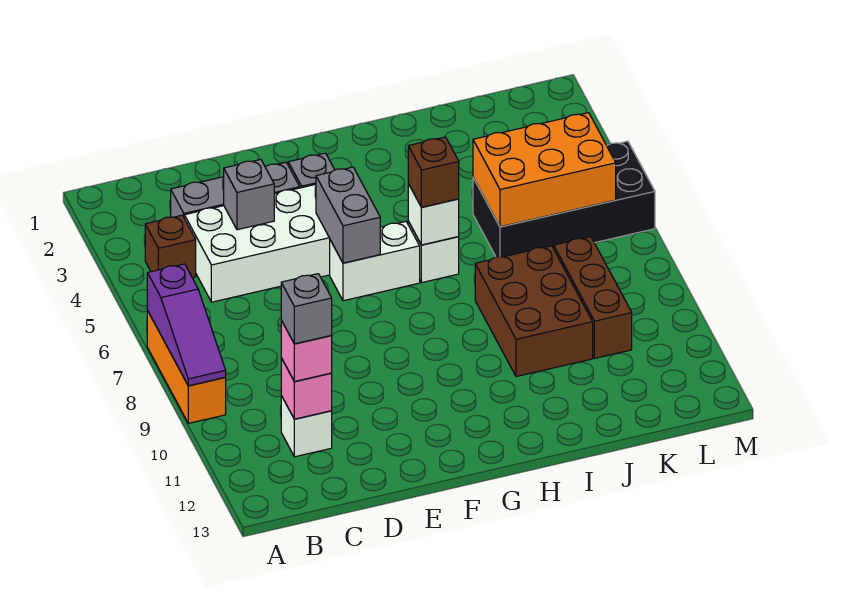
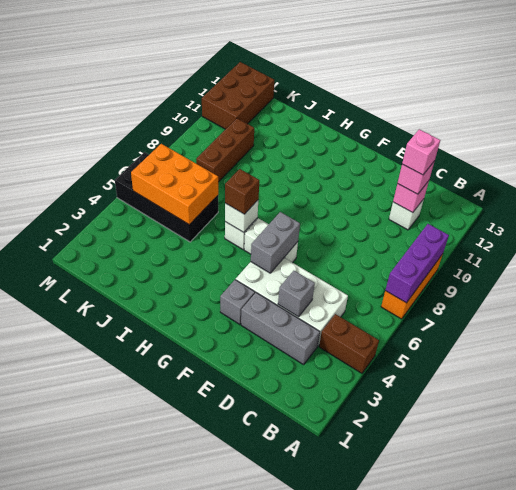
purple slope A7:A9 level 2 top 7 -> purple brick A7:A9 level 2
brown brick B4 level 1 -> brown brick A4:B4 level 1
grey brick C11 level 4 -> pink brick C11 level 4
brown brick I8:J10 level 1 -> brown brick L11:M13 level 1

